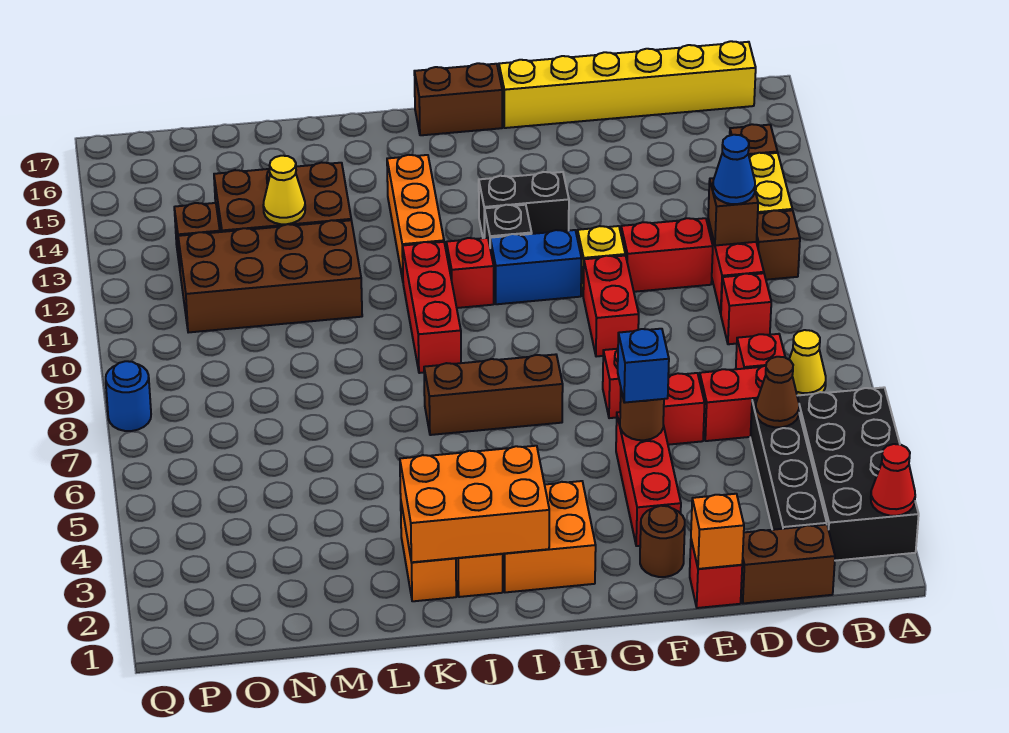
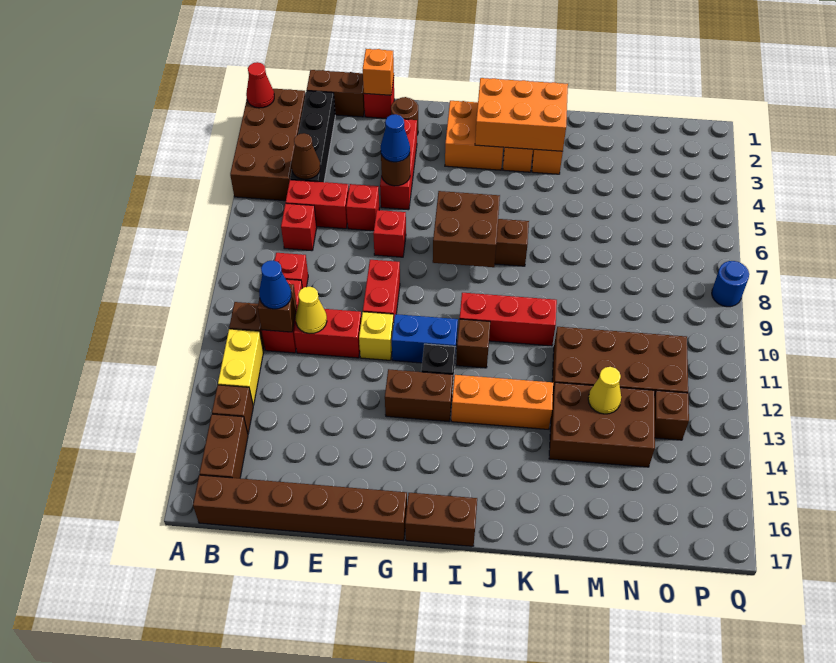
black brick A2:B5 level 1 -> brown brick A2:B5 level 1
yellow cone B7 level 1 -> yellow cone D11 level 2
none -> brown brick B15:B16 level 1
yellow brick B17:G17 level 1 -> brown brick B17:G17 level 1
blue brick F5 level 3 -> blue cone F5 level 3
black brick G13:H13 level 1 -> brown brick G13:H13 level 1
none -> brown brick H7:I8 level 2
red brick I11 level 1 -> brown brick I11 level 1
red brick J9:J11 level 1 -> red brick I10:K10 level 1
orange brick J12:J14 level 1 -> orange brick I13:K13 level 1

